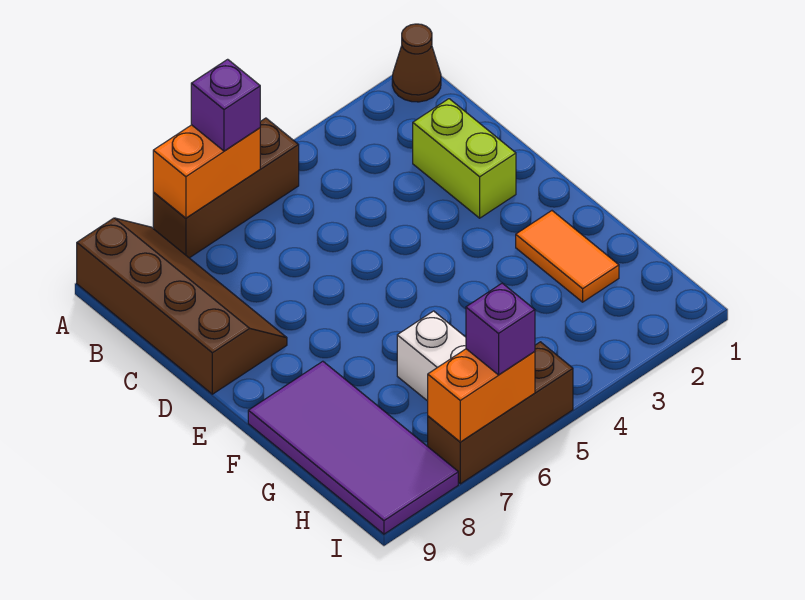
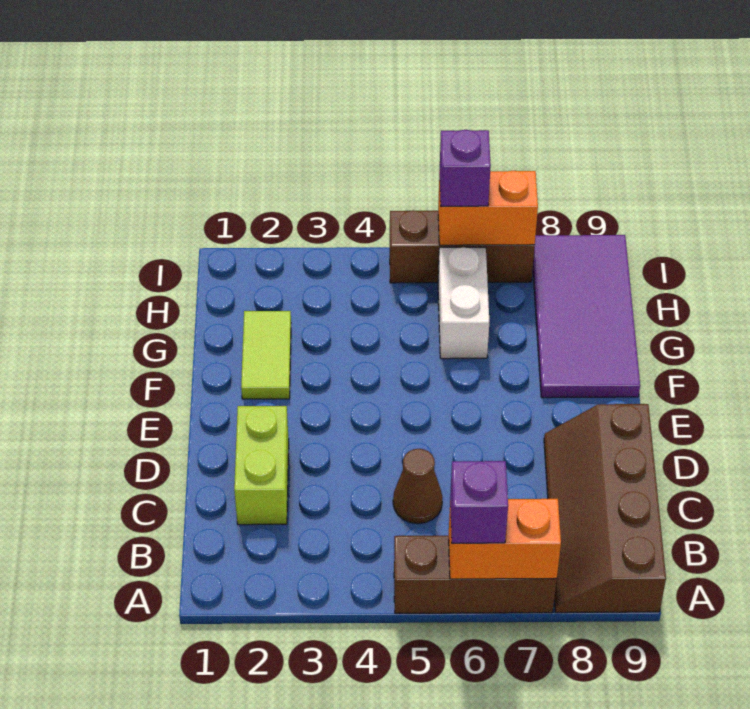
brown cone A1 level 1 -> brown cone C5 level 1
orange tile F2:G2 level 1 -> lime tile F2:G2 level 1

